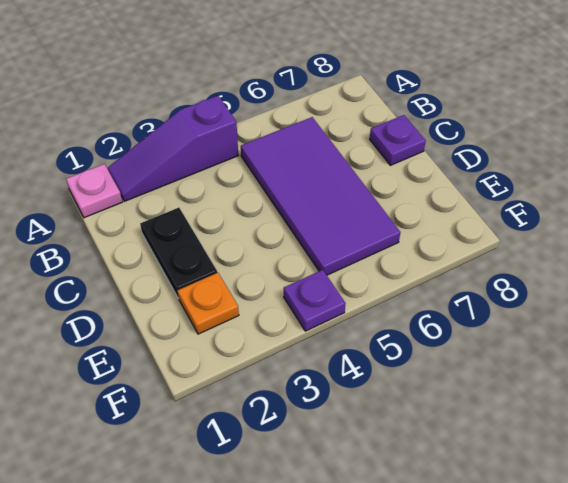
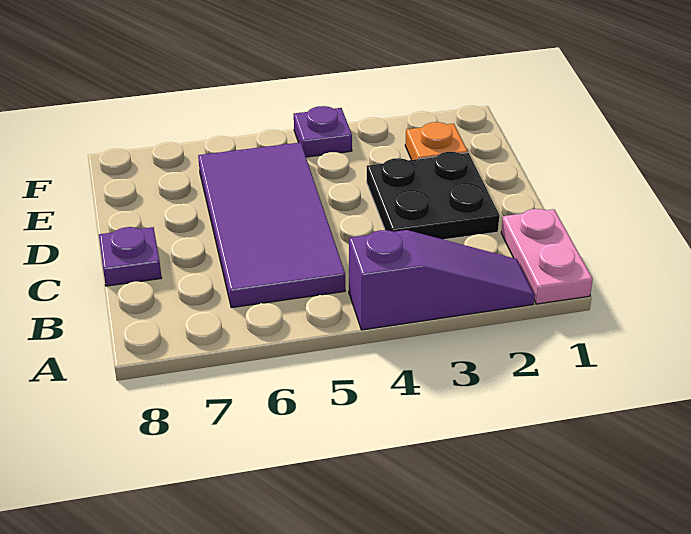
pink plate A1 level 1 -> pink plate A1:B1 level 1
black plate C2:D2 level 1 -> black plate C2:D3 level 1

